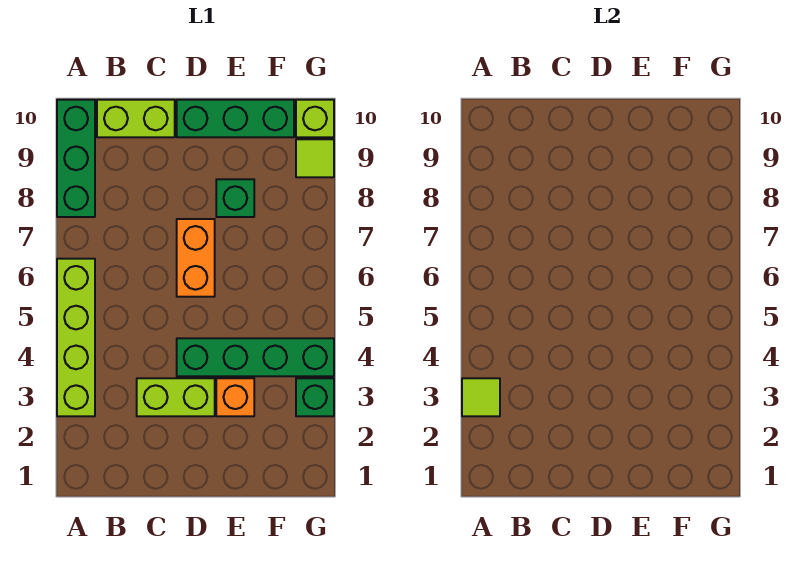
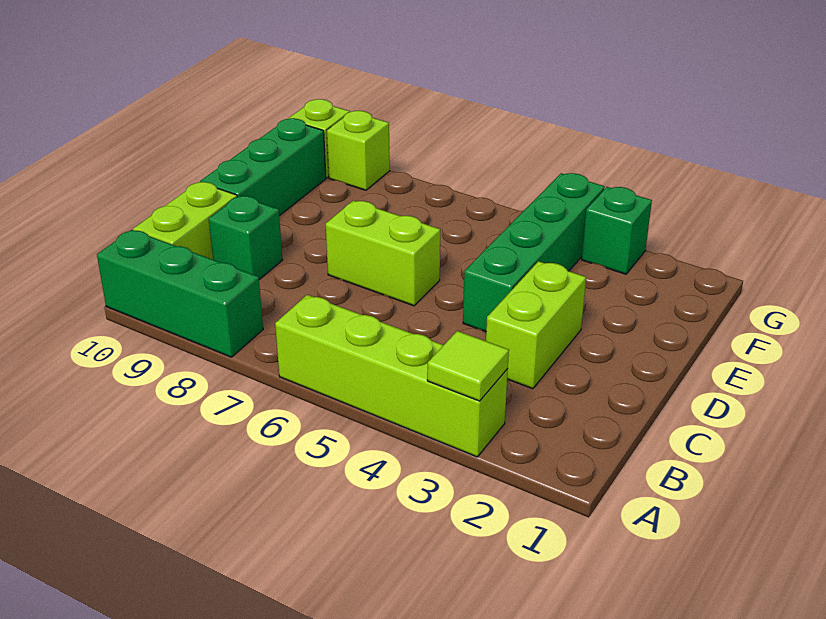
orange brick D6:D7 level 1 -> lime brick D6:D7 level 1
orange brick E3 level 1 -> none
green brick E8 level 1 -> green brick C9 level 1
lime tile G9 level 1 -> lime brick G9 level 1

